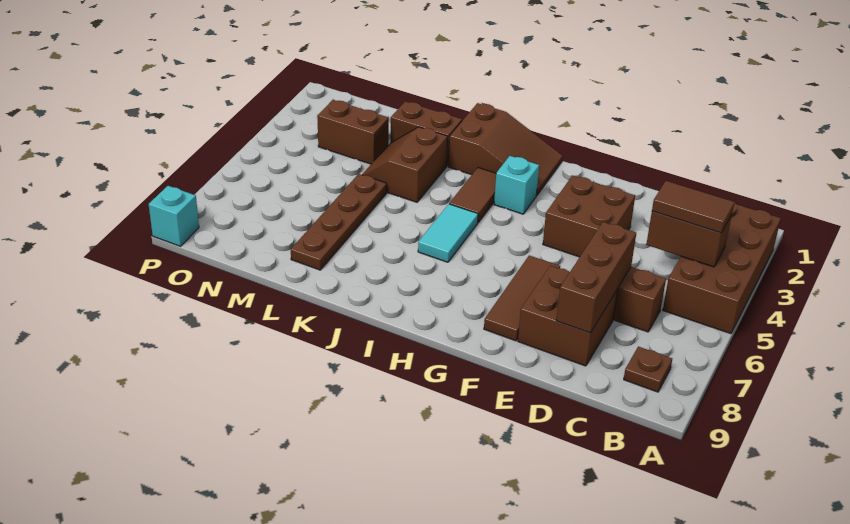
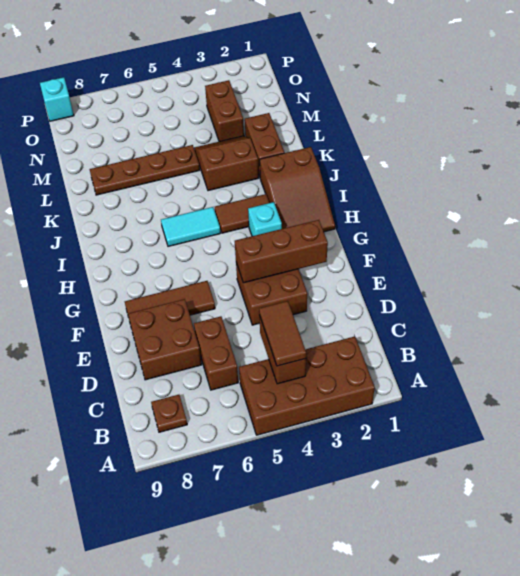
brown brick D6:D8 level 2 -> brown brick F2:F4 level 2

